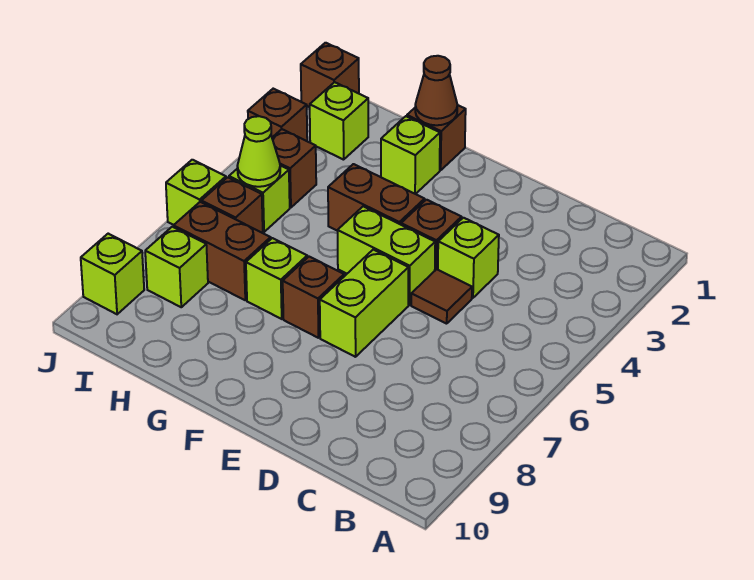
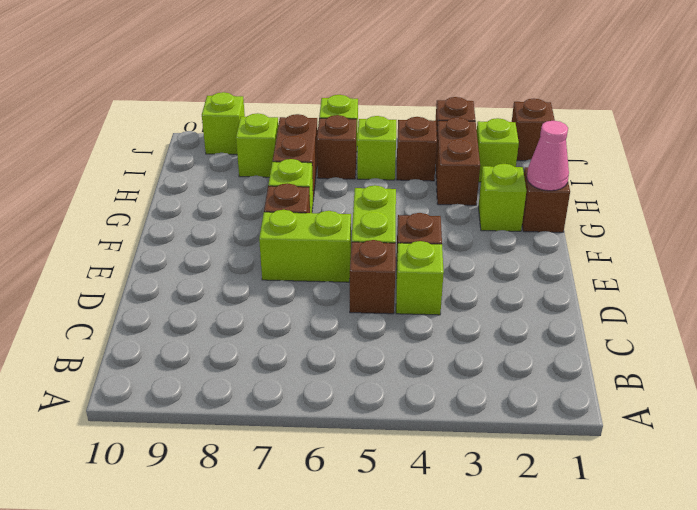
brown tile D5 level 1 -> brown brick D5 level 1
brown brick F4:G4 level 1 -> brown brick H3:I3 level 1
brown cone G1 level 2 -> pink cone G1 level 2
lime cone I5 level 2 -> none

